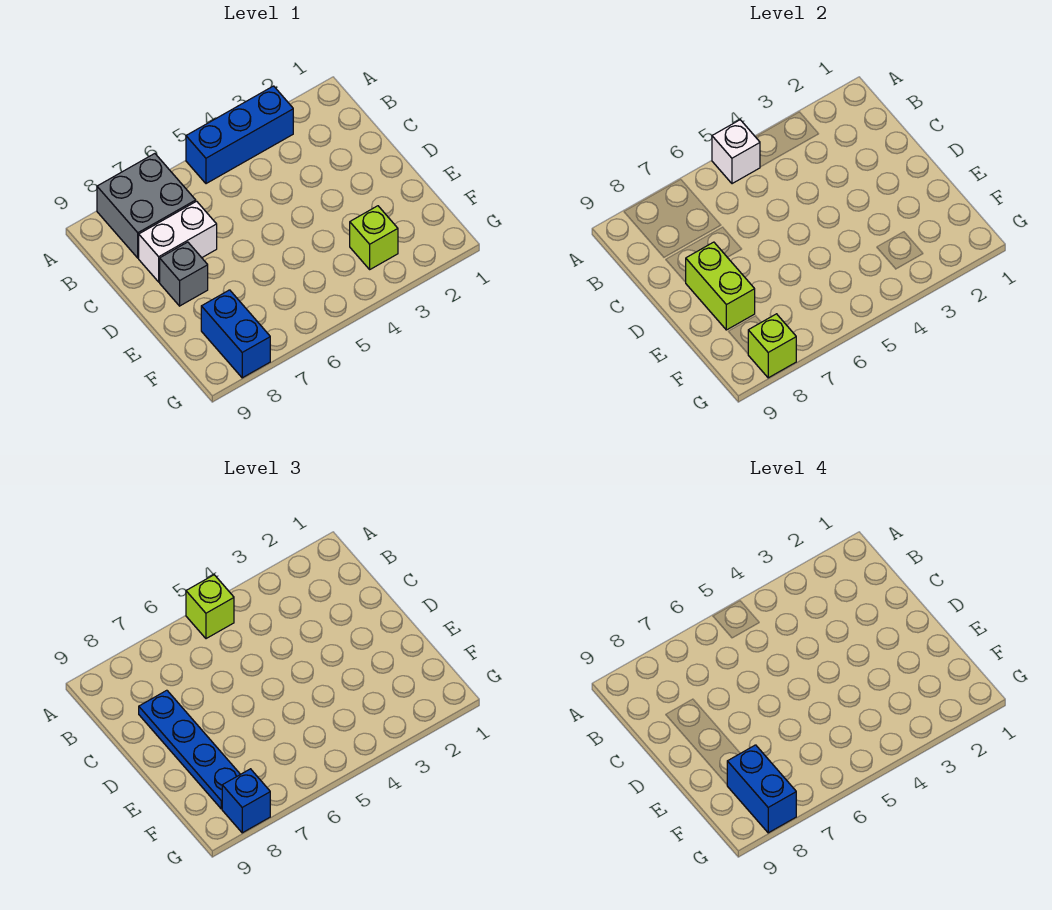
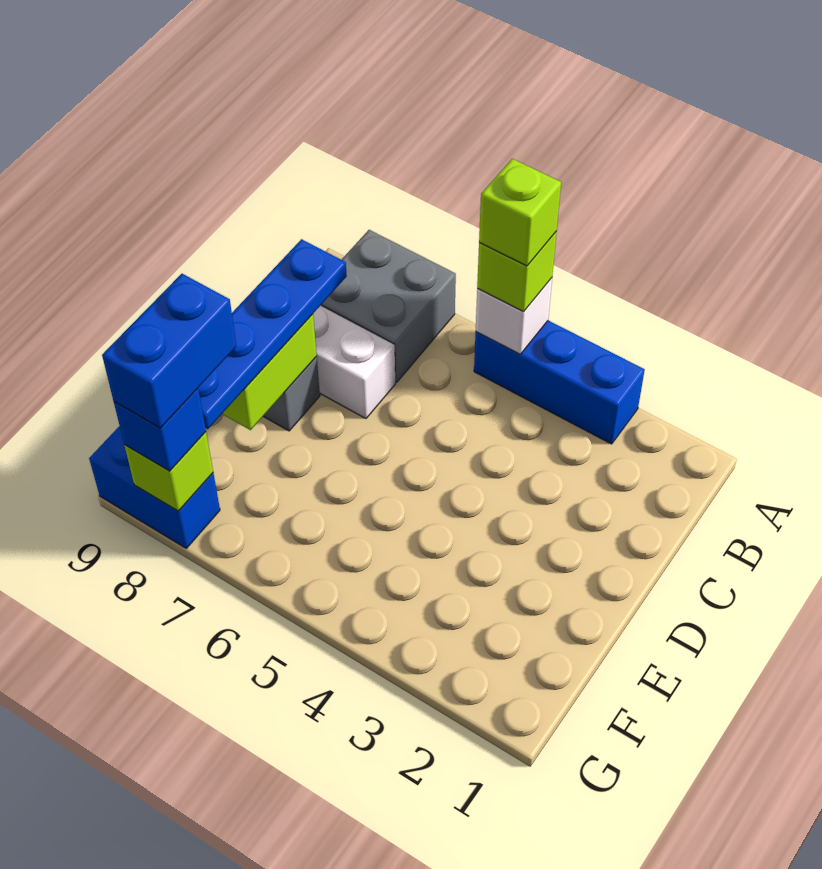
lime brick F3 level 1 -> lime brick A5 level 4
blue brick F8:G8 level 1 -> blue brick G8:G9 level 1

